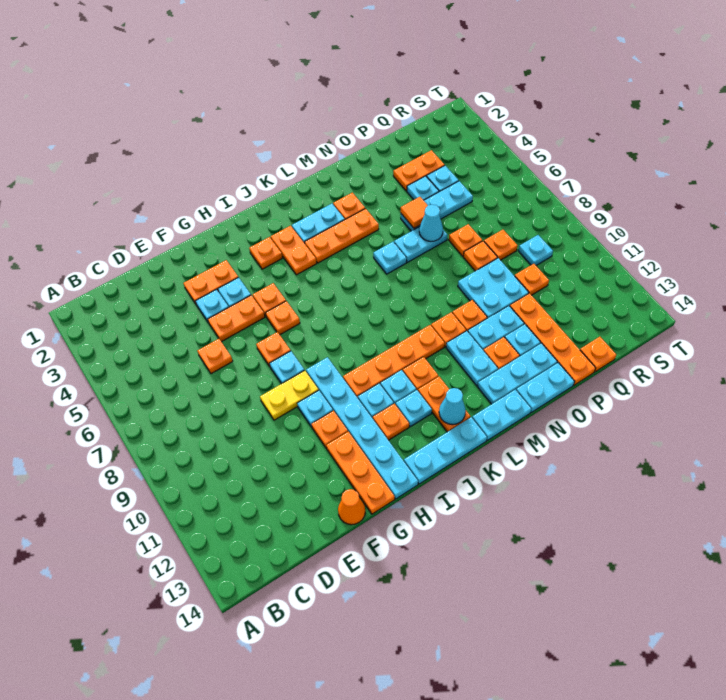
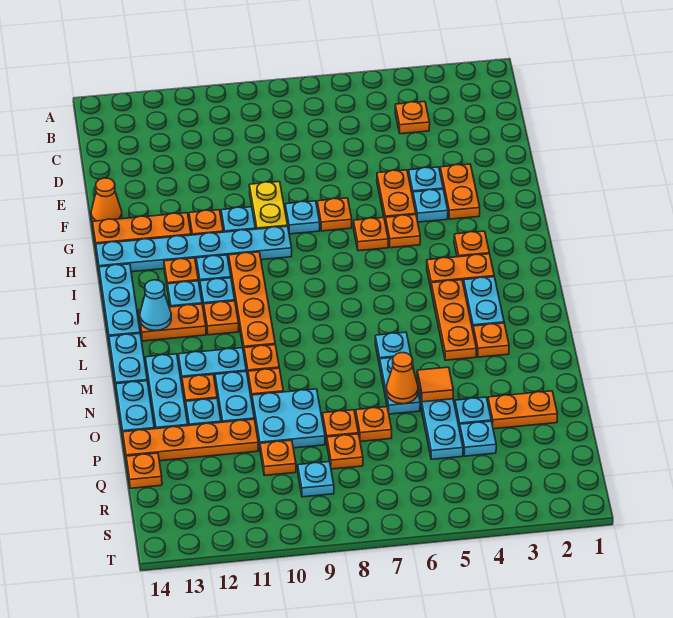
orange plate E6 level 1 -> orange plate C4 level 1
cyan cone O6 level 2 -> orange cone O6 level 2
orange plate P3:Q3 level 1 -> orange plate P2:P3 level 1

